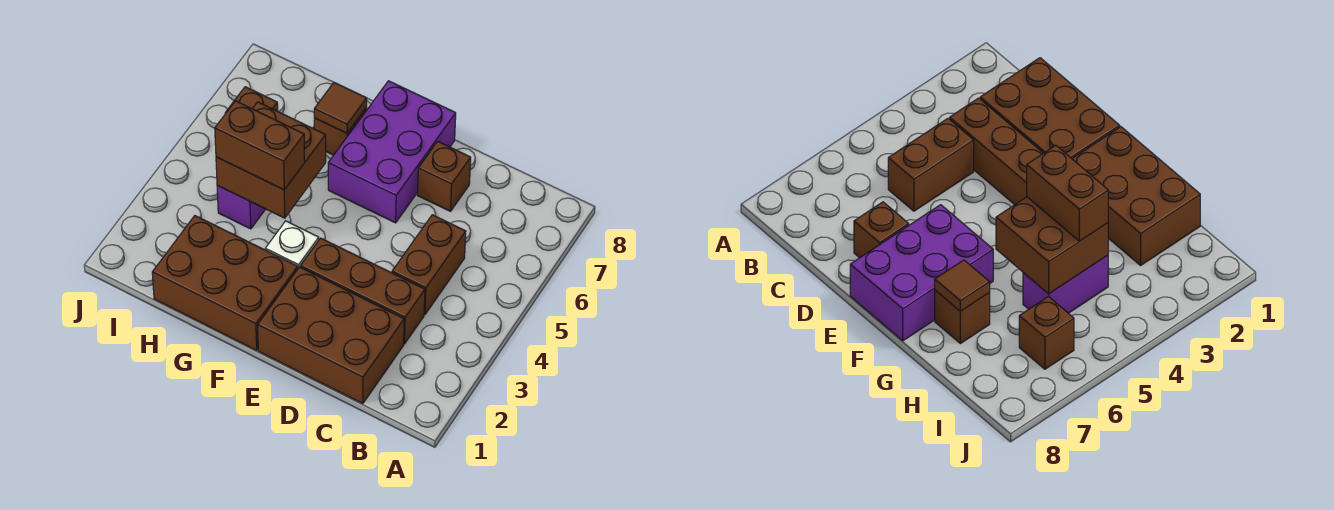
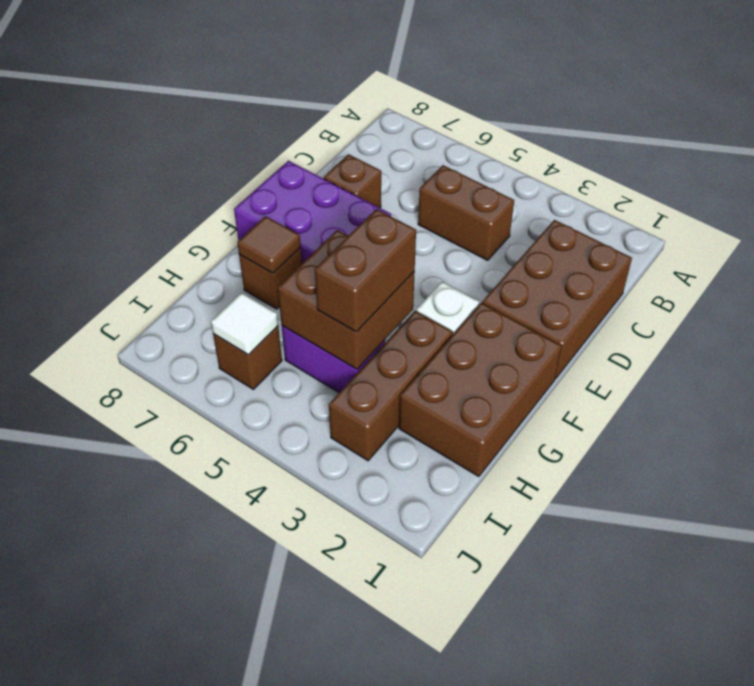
brown brick C3:E3 level 1 -> brown brick G3:I3 level 1
none -> white tile I6 level 2

